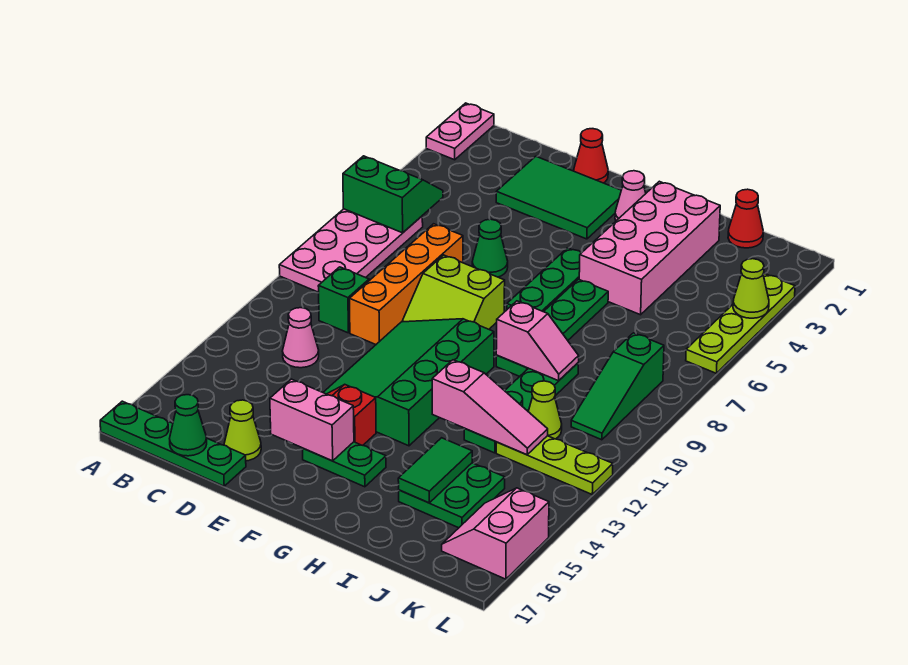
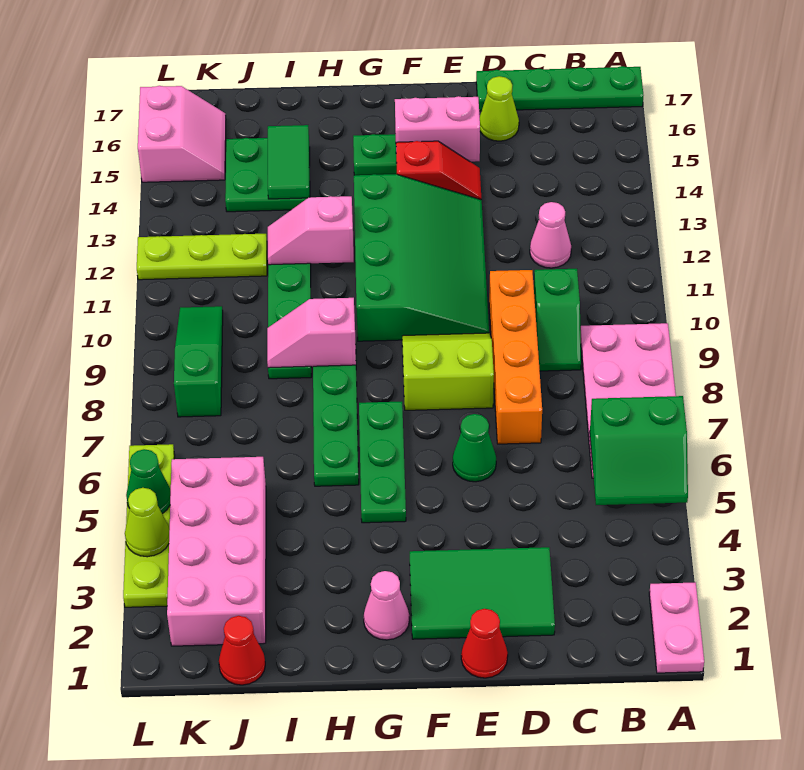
green cone C17 level 2 -> green cone L5 level 2
pink brick H2:I5 level 1 -> pink brick J2:K5 level 1
pink slope H12:J12 level 2 top H -> pink slope H12:I12 level 2 top H
lime cone J11 level 1 -> none

